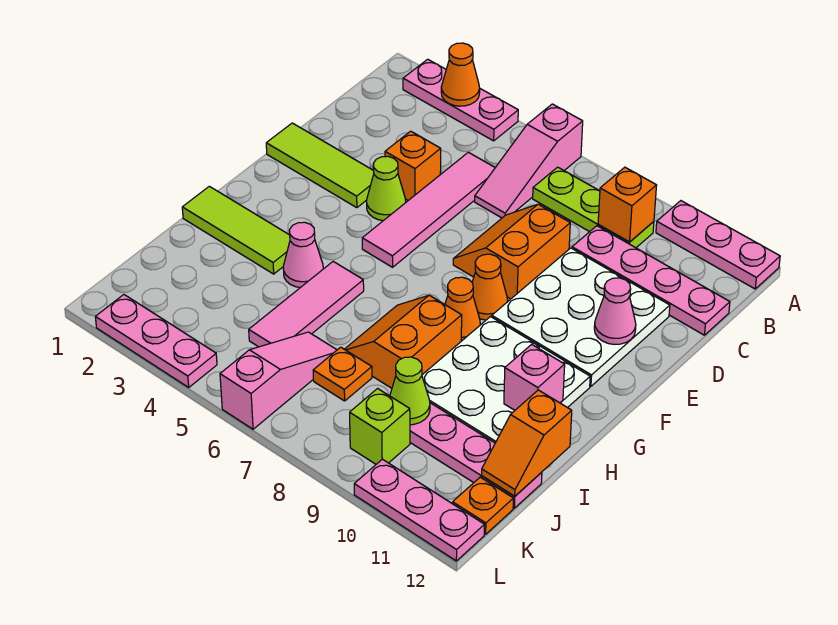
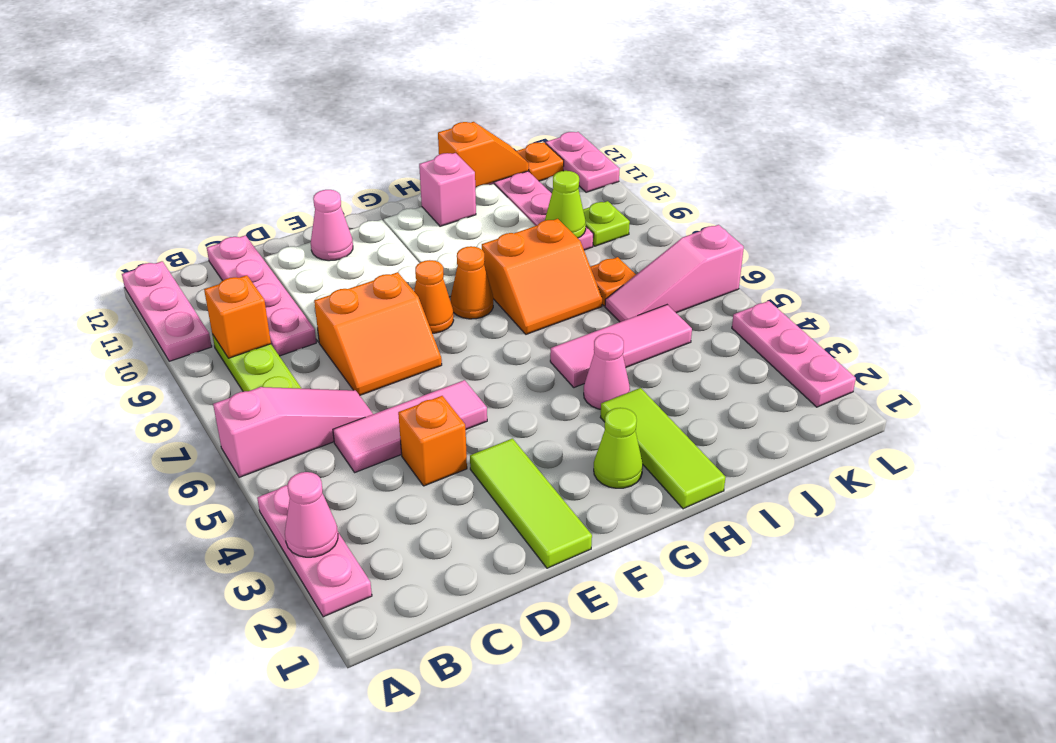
orange cone A3 level 2 -> pink cone A3 level 2
pink tile C5:F5 level 1 -> pink tile C5:E5 level 1
lime cone E4 level 1 -> lime cone G2 level 1
lime brick K9 level 1 -> lime plate K9 level 1
pink plate L10:L12 level 1 -> pink plate L11:L12 level 1

